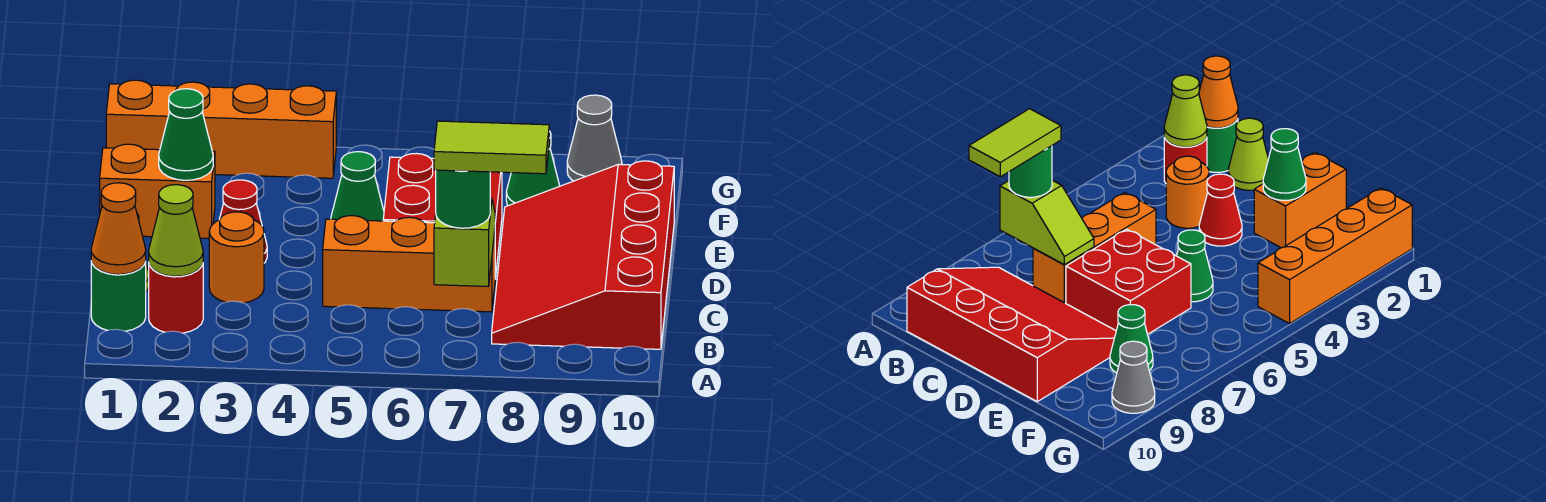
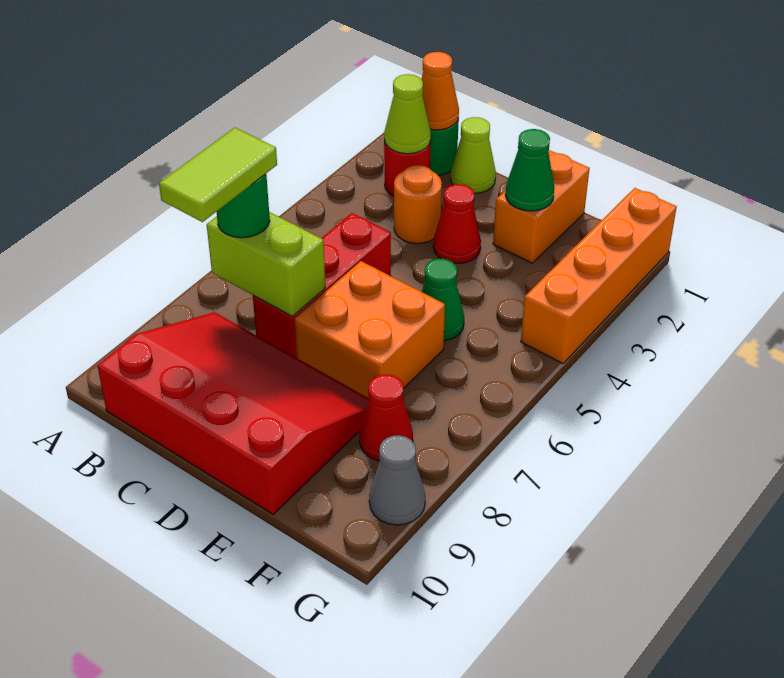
lime slope B7:C7 level 2 top B -> lime brick B7:C7 level 2
orange brick C5:C7 level 1 -> red brick C5:C7 level 1
red brick D6:E7 level 1 -> orange brick D6:E7 level 1
green cone F8 level 1 -> red cone F8 level 1

